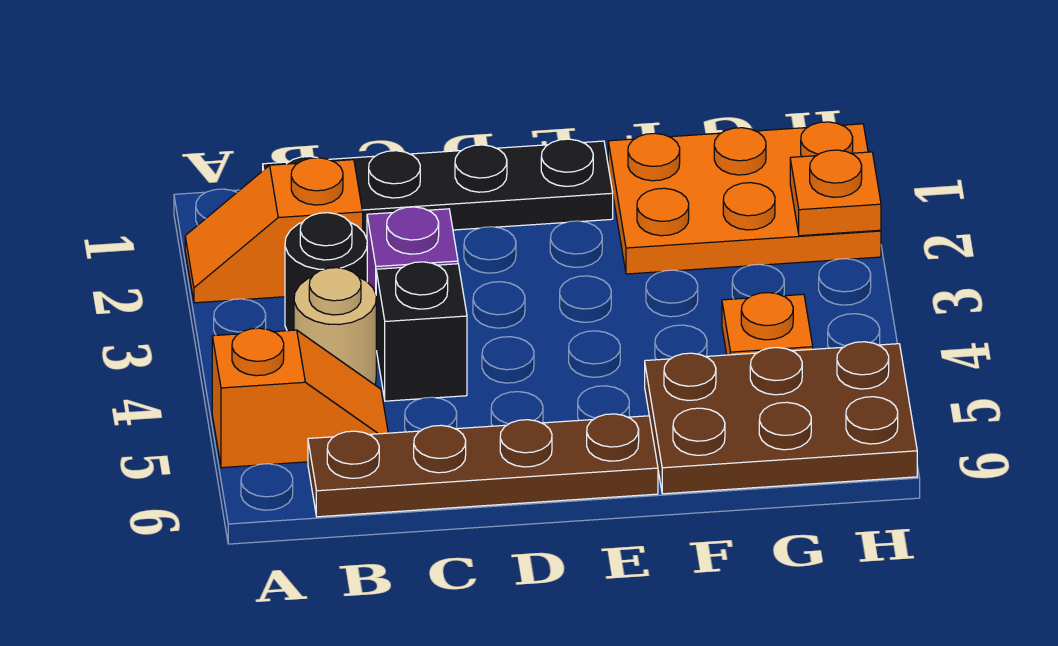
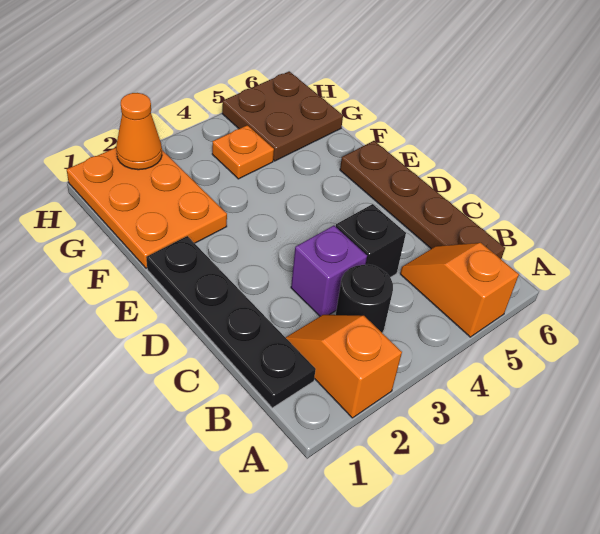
orange slope A2:B2 level 1 top B -> orange slope A2:B2 level 1 top A
tan round brick B4 level 1 -> none
brown plate F5:H6 level 1 -> brown plate G5:H6 level 1
orange plate H2 level 2 -> orange cone H2 level 2

